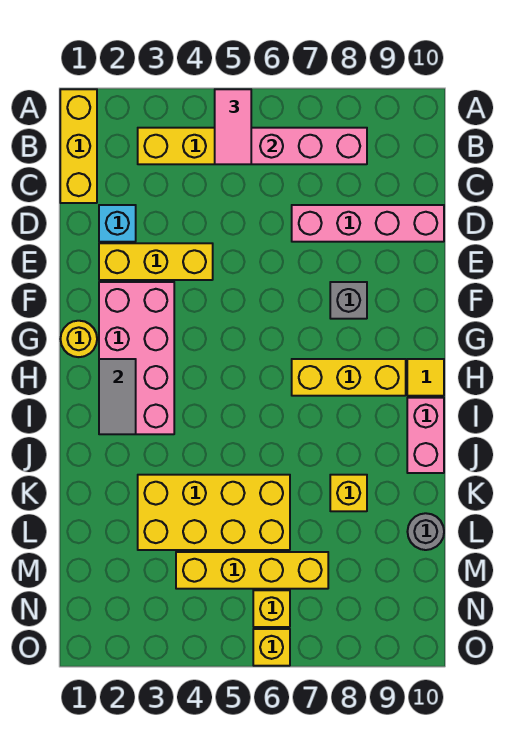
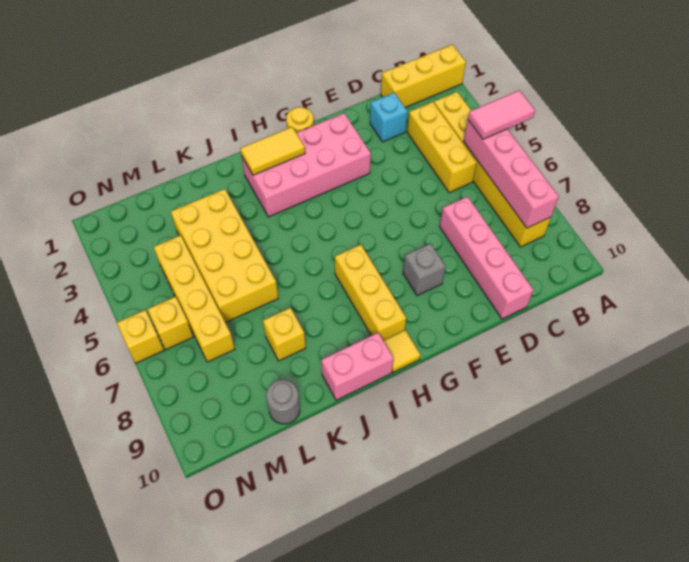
yellow brick E2:E4 level 1 -> yellow brick C3:C5 level 1
grey tile H2:I2 level 2 -> yellow tile H2:I2 level 2

